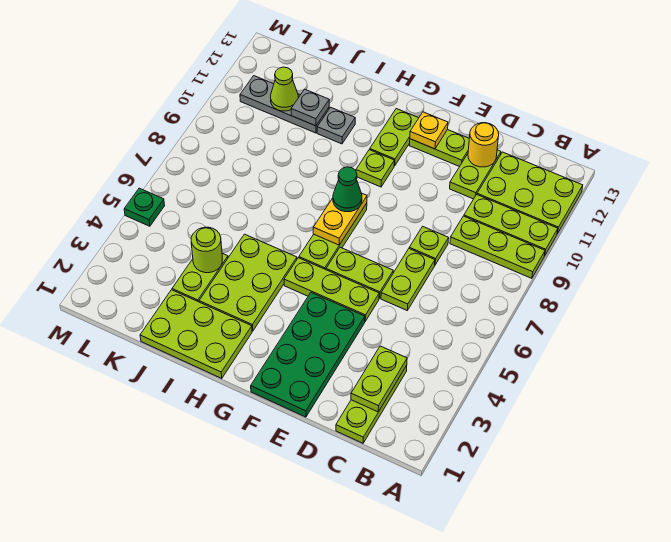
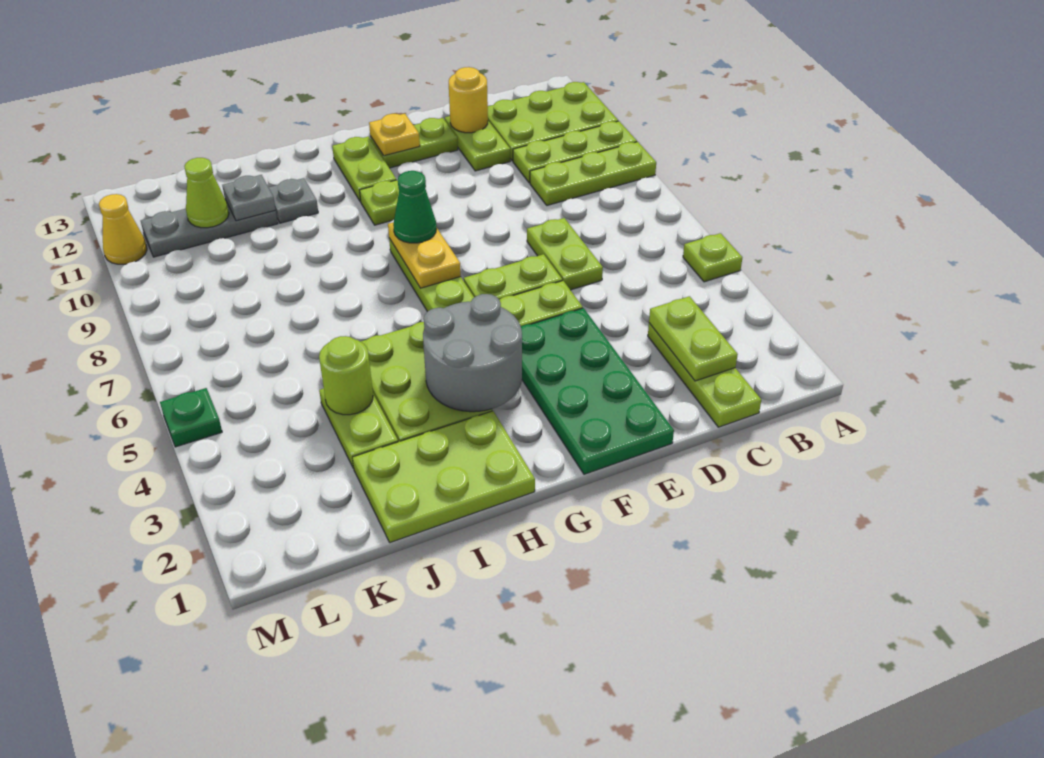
lime plate D8 level 1 -> lime plate A5 level 1
none -> grey round brick G3:H4 level 2
none -> yellow cone M11 level 1

